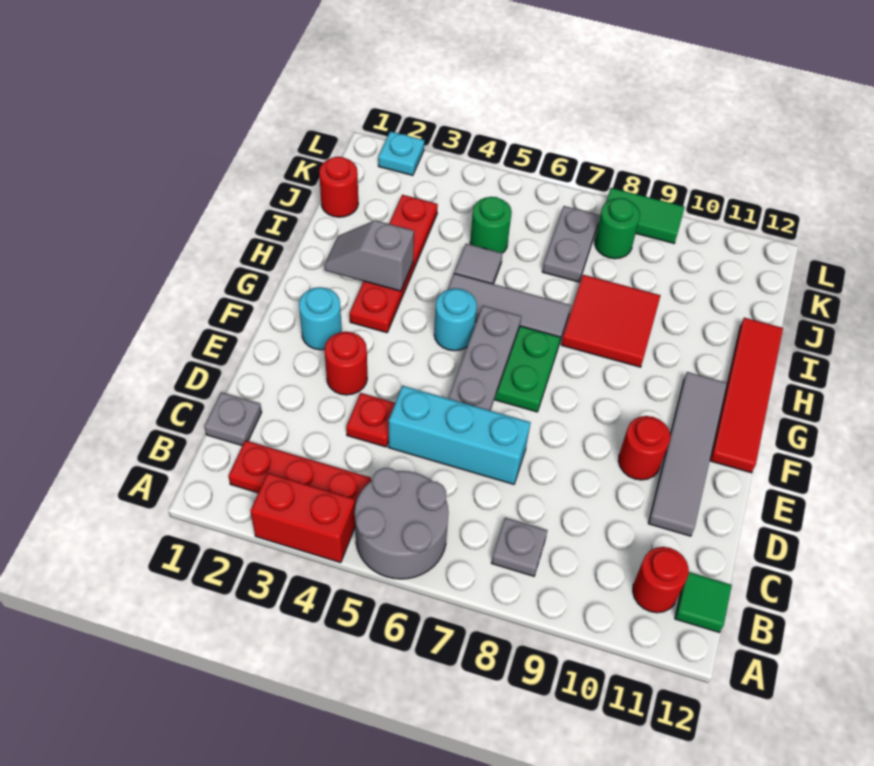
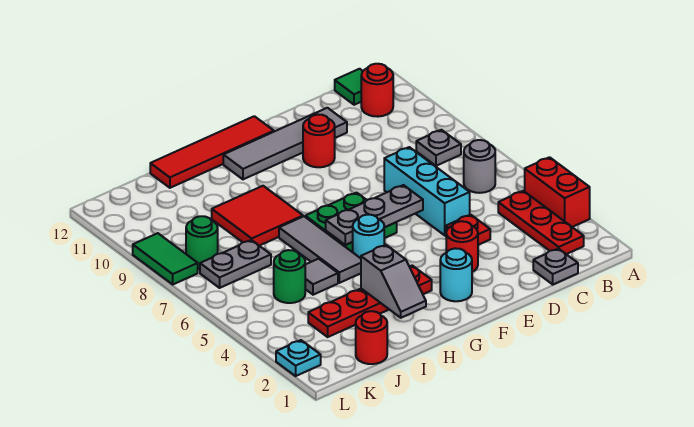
grey round brick A5:B6 level 1 -> grey round brick B6 level 1

